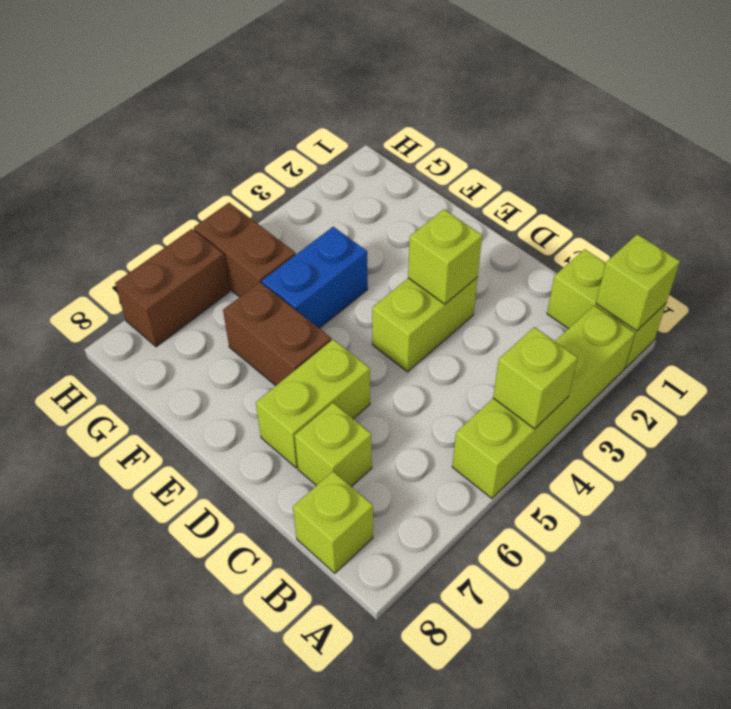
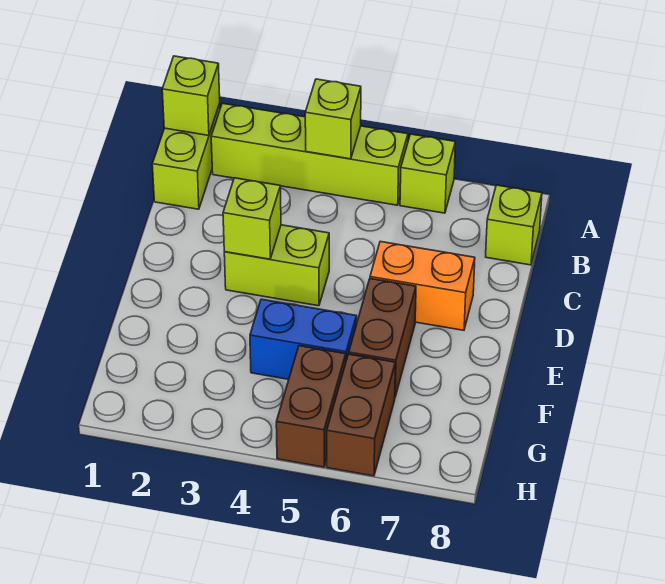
lime brick C7 level 1 -> lime brick A6 level 1
lime brick D6:D7 level 1 -> orange brick D6:D7 level 1
brown brick H6:H7 level 1 -> brown brick G6:H6 level 1

